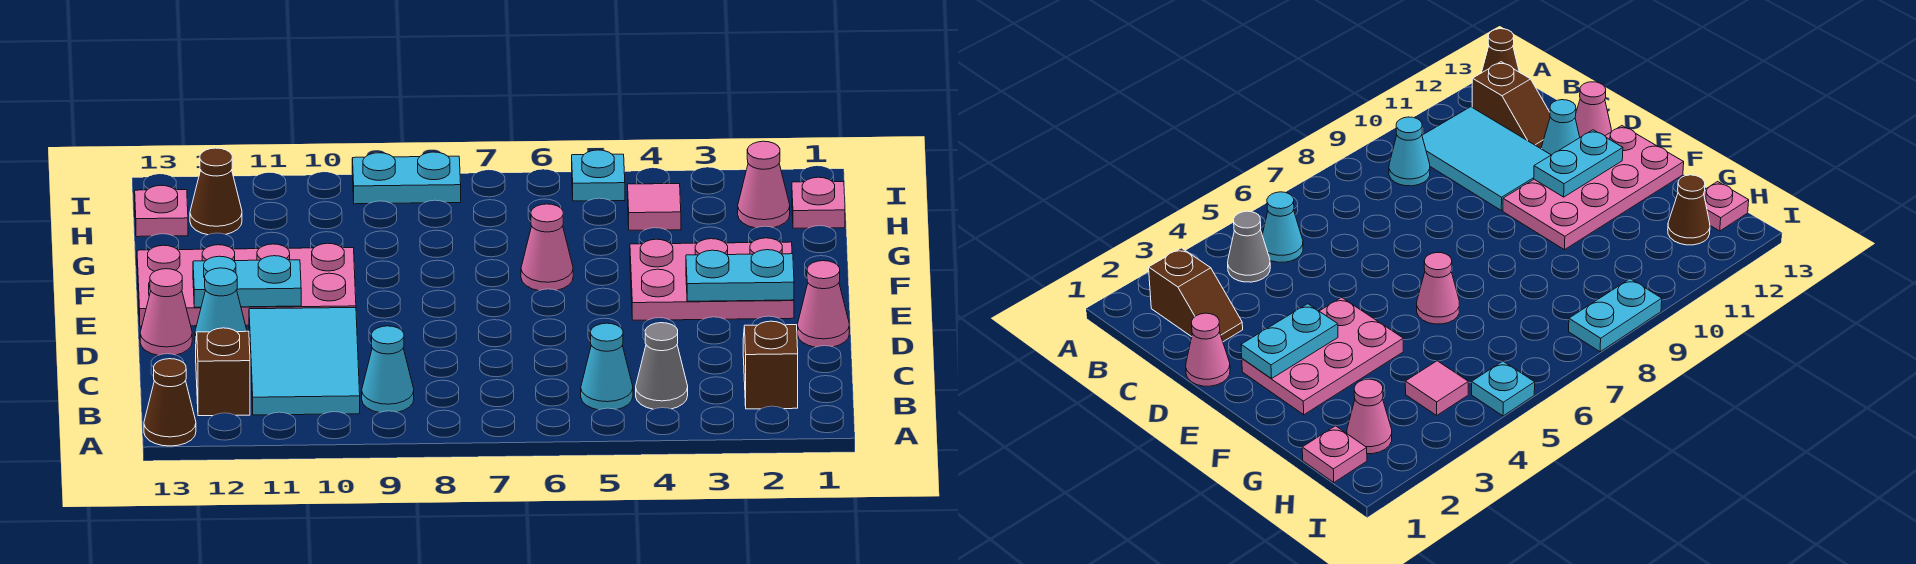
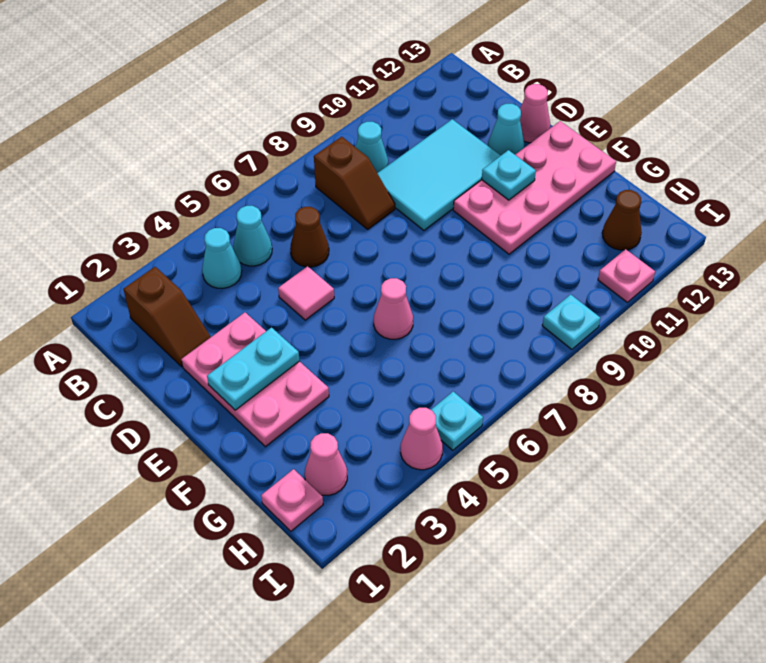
brown cone A13 level 1 -> brown cone C6 level 1
grey cone B4 level 1 -> cyan cone B4 level 1
cyan tile B10:D11 level 1 -> cyan tile C9:D11 level 1
brown slope B12:C12 level 1 top B -> brown slope B8:C8 level 1 top B
pink cone D1 level 1 -> pink cone I4 level 1
pink plate E2:F4 level 1 -> pink plate D2:F3 level 1
cyan plate E11:E12 level 2 -> cyan plate E11 level 2
pink tile H4 level 1 -> pink tile D5 level 1
pink plate H13 level 1 -> pink plate I11 level 1
cyan plate I8:I9 level 1 -> cyan plate I9 level 1

